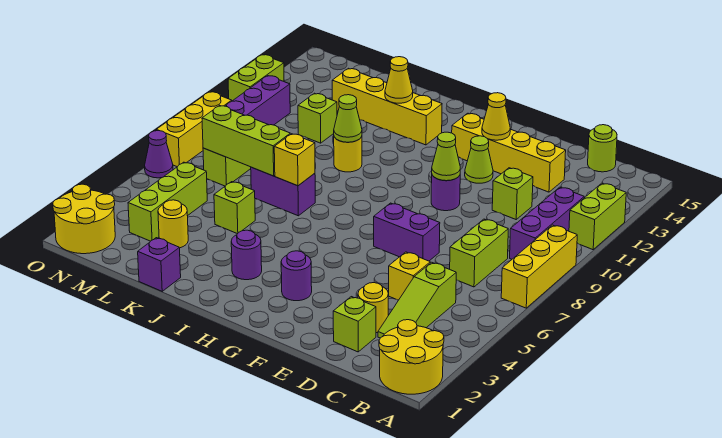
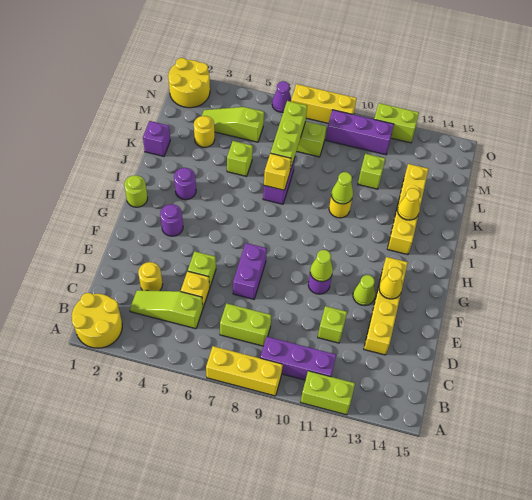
lime round brick C15 level 1 -> lime round brick H1 level 1
lime brick D2 level 1 -> lime brick E5 level 1
lime brick M3:M5 level 1 -> lime slope M3:M5 level 1 top 5

